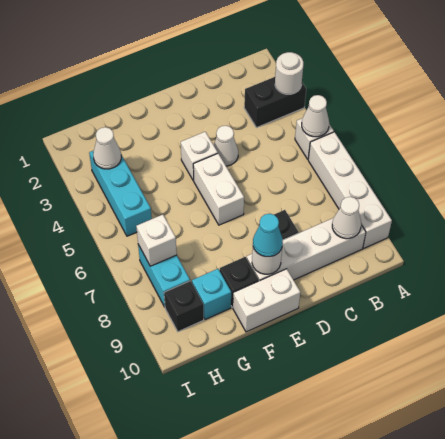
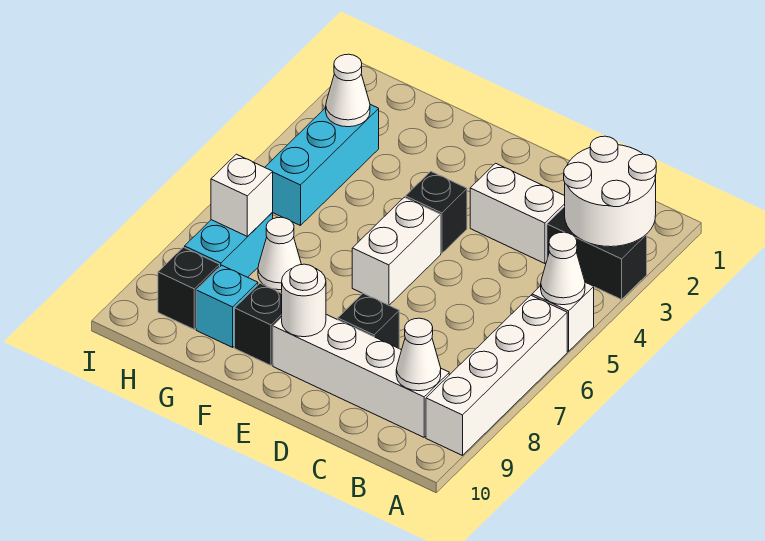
white round brick A3 level 2 -> white round brick A2:B3 level 2
white cone D4 level 1 -> white cone G7 level 1
white brick E4 level 1 -> black brick E4 level 1
cyan cone E9 level 3 -> none
white brick E10:F10 level 1 -> white brick C3:D3 level 1

